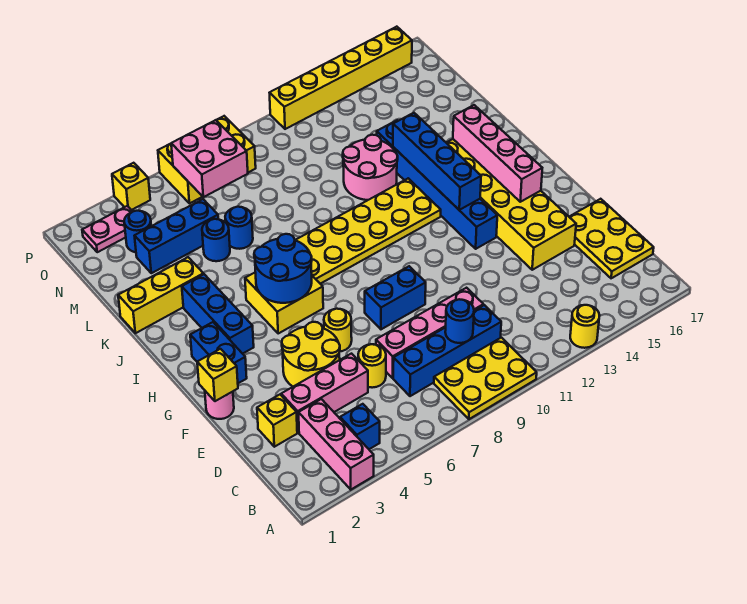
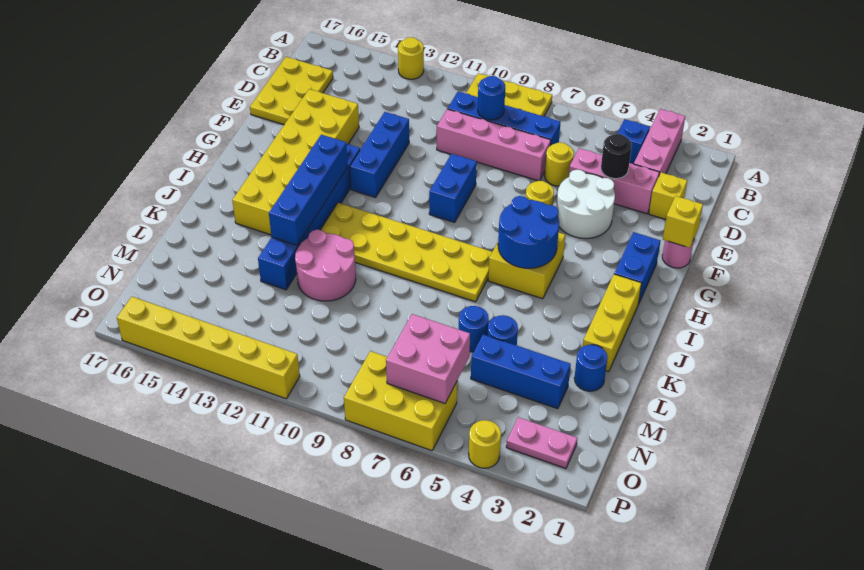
none -> black round brick D4 level 2
yellow round brick E4:F5 level 1 -> white round brick E4:F5 level 1
blue brick F8:F9 level 1 -> blue brick F9:G9 level 1
pink brick G15:J15 level 2 -> none
blue brick H3:J3 level 1 -> blue brick E12:G12 level 1
yellow brick K1:K3 level 1 -> yellow brick I2:K2 level 1
blue round brick N3 level 1 -> blue round brick L2 level 1
yellow brick P4 level 1 -> yellow round brick P4 level 1

